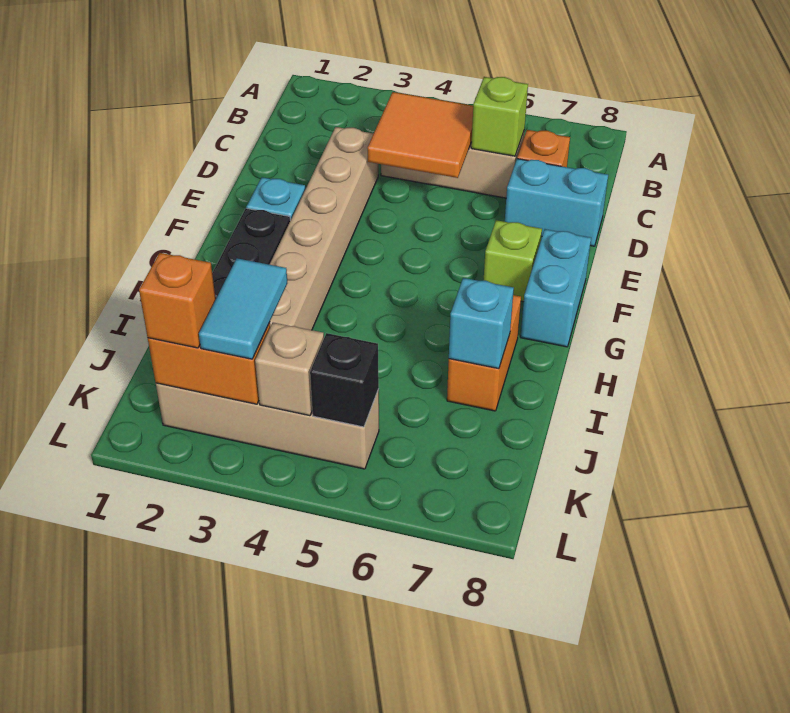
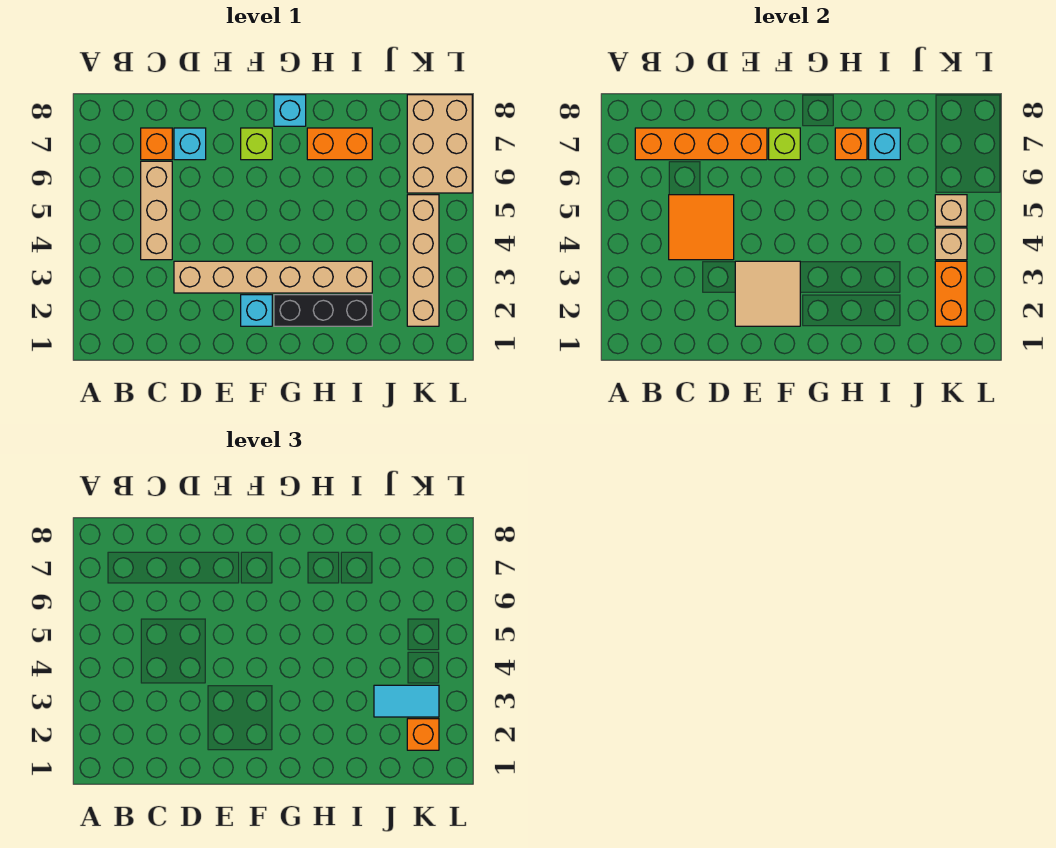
none -> orange brick B7:E7 level 2
lime brick C6 level 2 -> lime brick F7 level 2
cyan brick D7:D8 level 1 -> cyan brick D7 level 1
none -> tan tile E2:F3 level 2
cyan brick F8:G8 level 1 -> cyan brick G8 level 1
none -> orange brick H7 level 2
black brick K5 level 2 -> tan brick K5 level 2
none -> tan brick K6:L8 level 1

